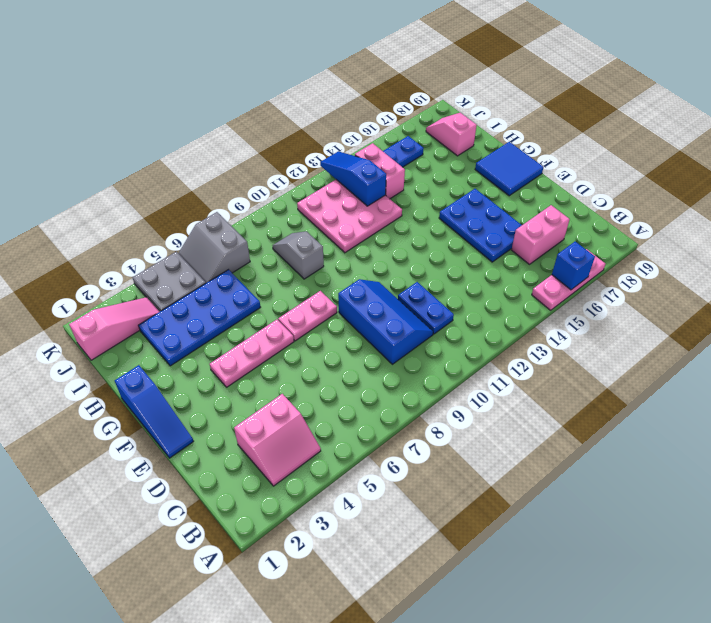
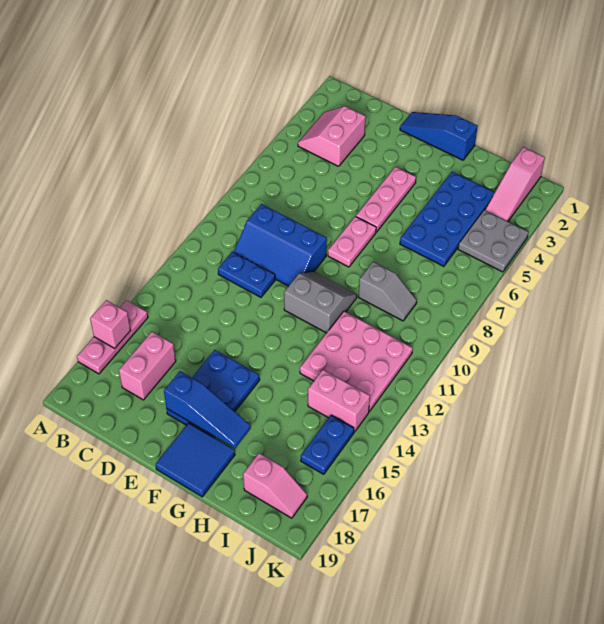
blue brick A16 level 2 -> pink brick A16 level 2
blue plate D15:F16 level 1 -> blue plate E15:F17 level 1
blue slope I13:K13 level 2 top I -> blue slope E17:G17 level 2 top E
grey slope J6:K7 level 1 top 7 -> grey slope F10:G11 level 1 top 11

